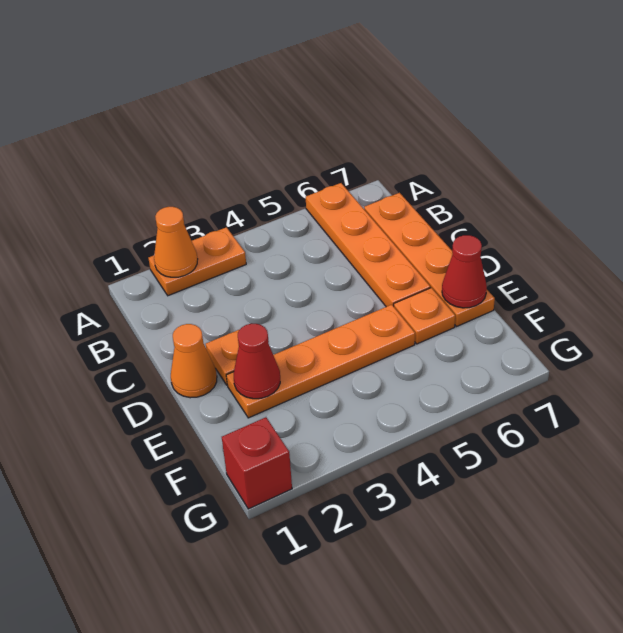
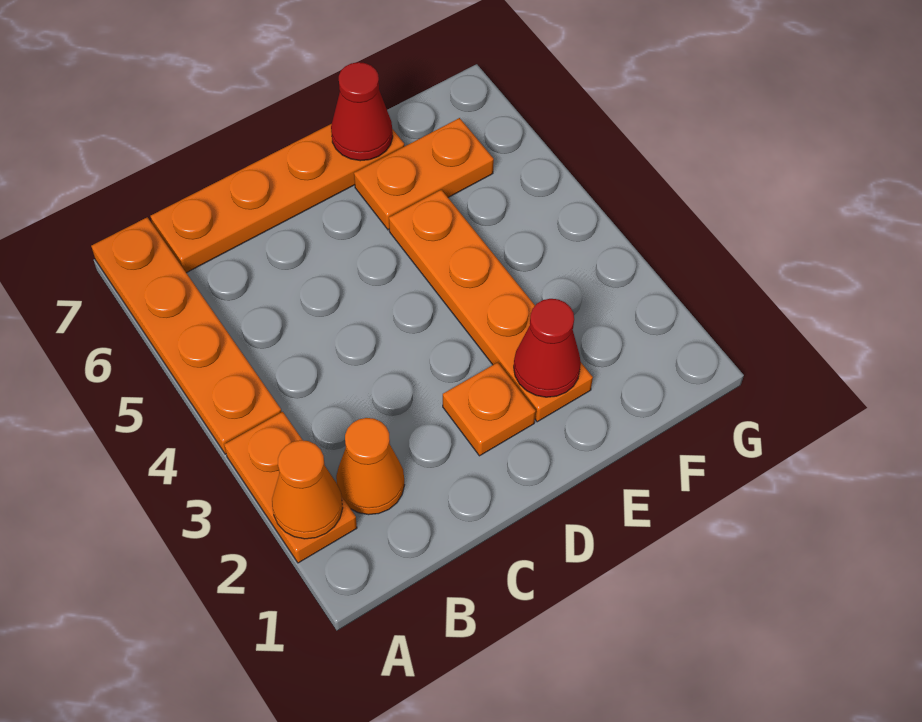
orange plate A6:D6 level 1 -> orange plate A4:A7 level 1
orange cone D1 level 1 -> orange cone B2 level 1
orange plate E6 level 1 -> orange plate E6:F6 level 1
red brick G1 level 1 -> none

